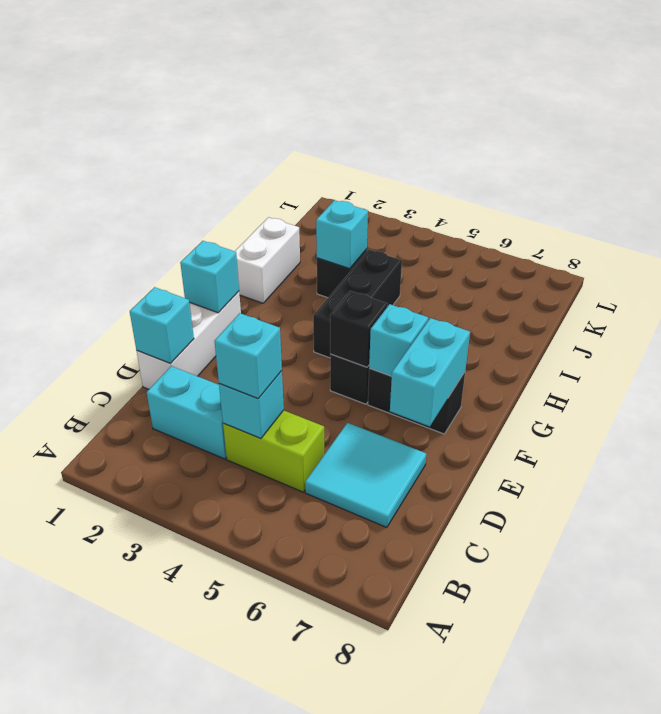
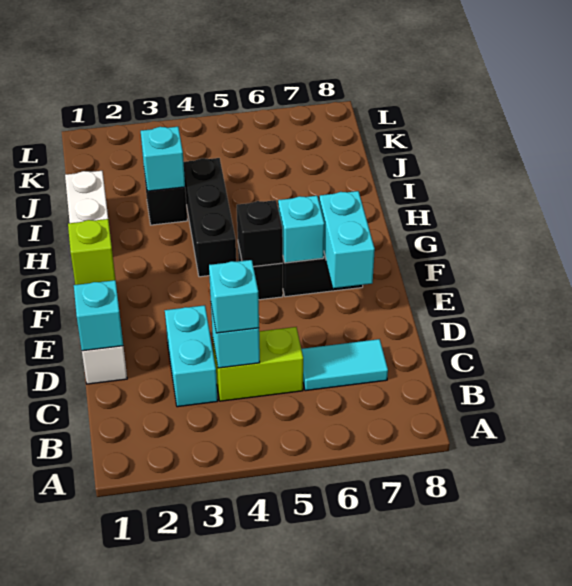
cyan brick C2:C3 level 1 -> cyan brick C3:D3 level 1
cyan tile C6:D7 level 1 -> cyan tile C6:C7 level 1
cyan brick F1 level 2 -> lime brick F1 level 2

